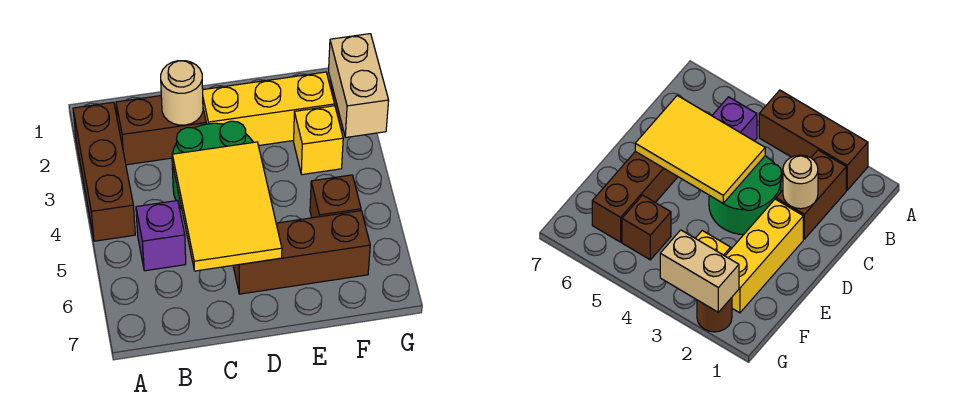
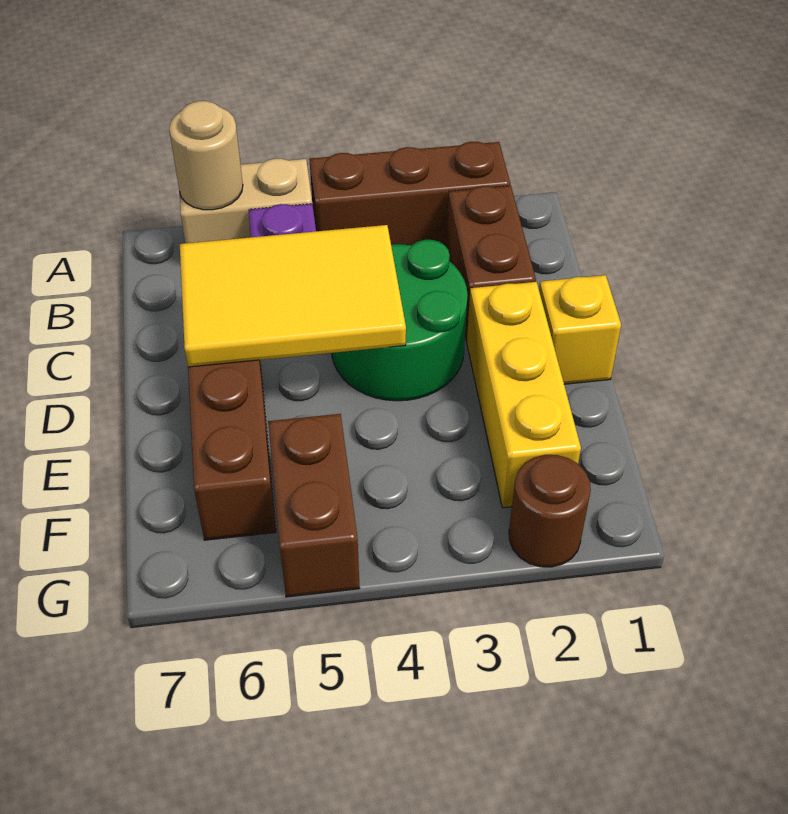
tan round brick C2 level 2 -> tan round brick A6 level 2
yellow brick F3 level 1 -> yellow brick D1 level 1
brown brick F5 level 1 -> brown brick F5:G5 level 1
tan brick G2:G3 level 2 -> tan brick A5:A6 level 1

